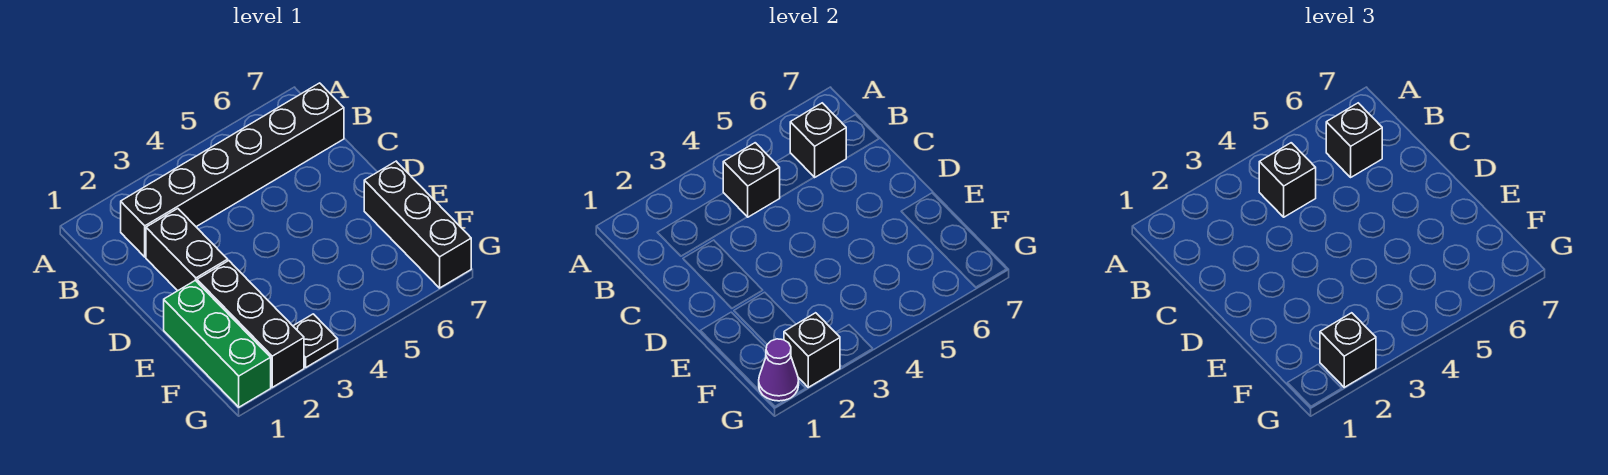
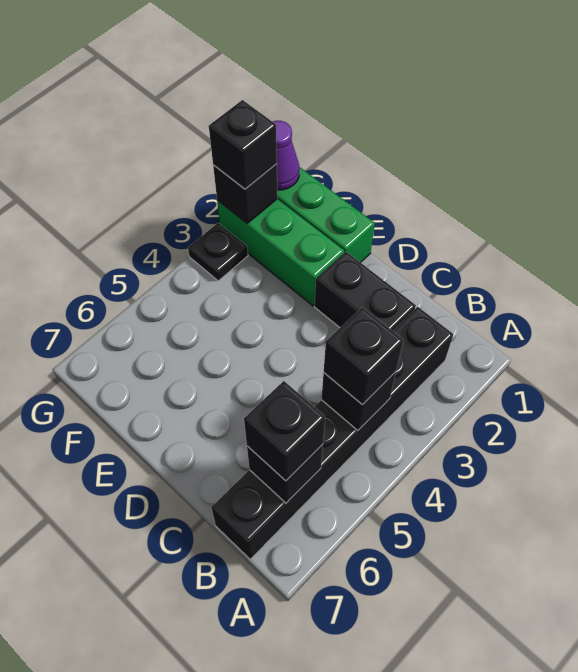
black brick E2:G2 level 1 -> green brick E2:G2 level 1
black brick E7:G7 level 1 -> none

